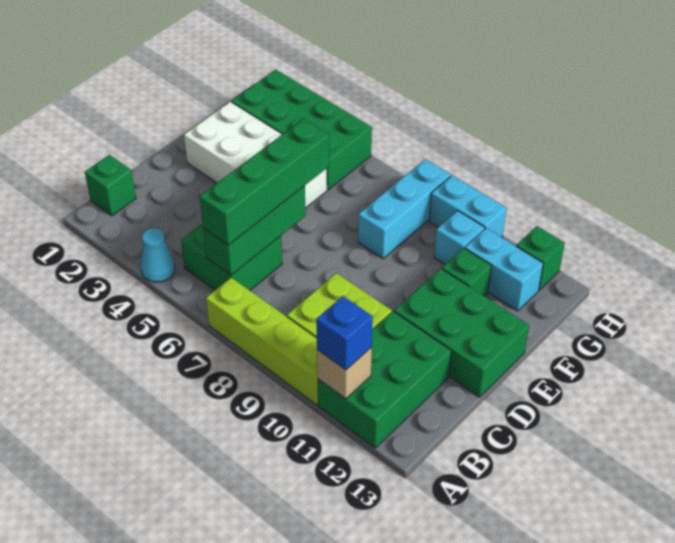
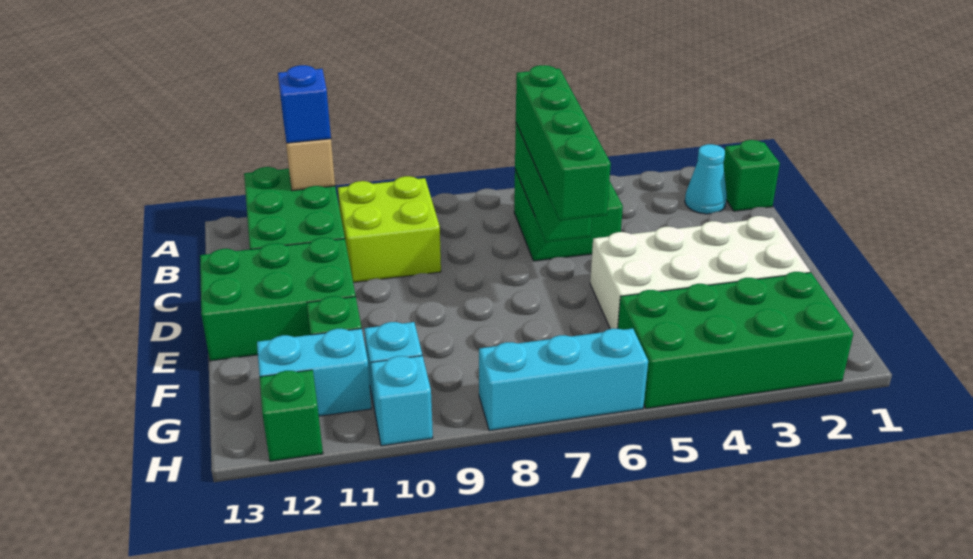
cyan cone A4 level 1 -> cyan cone B2 level 1
lime brick A7:A10 level 1 -> none
cyan brick F8:H8 level 1 -> cyan brick H6:H8 level 1
cyan brick H9:H10 level 1 -> cyan brick H10 level 1

